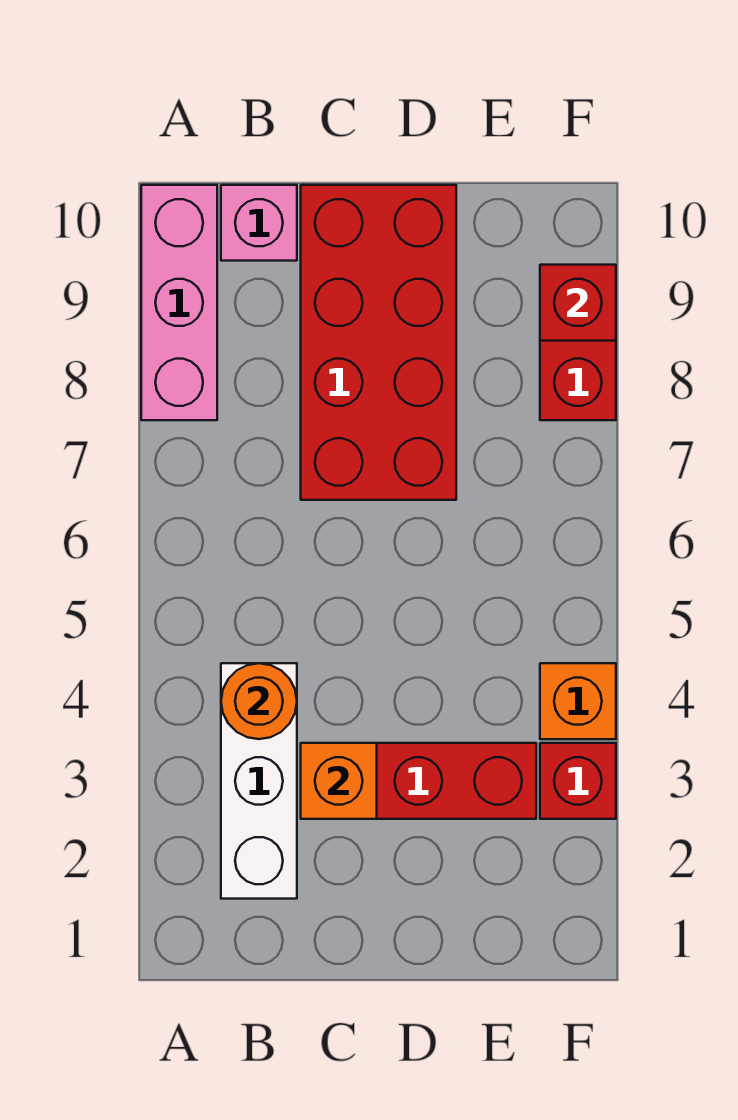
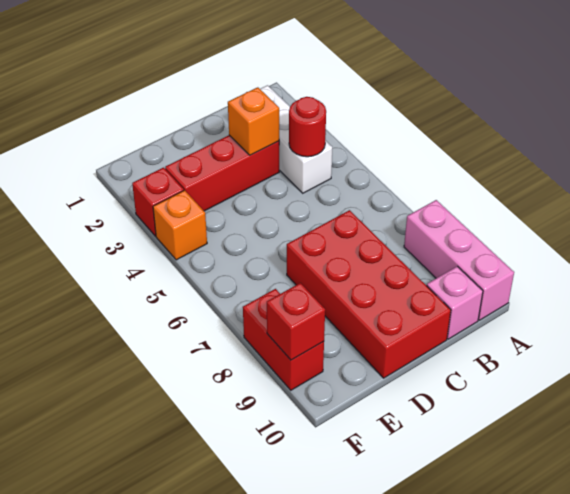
orange round brick B4 level 2 -> red round brick B4 level 2

